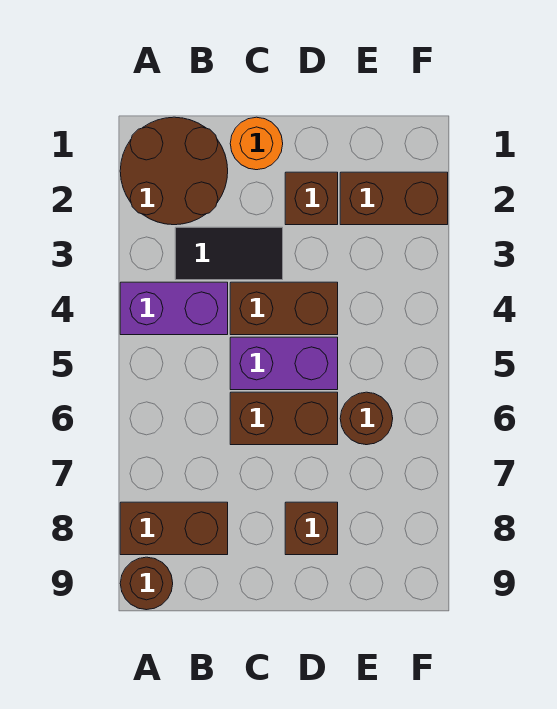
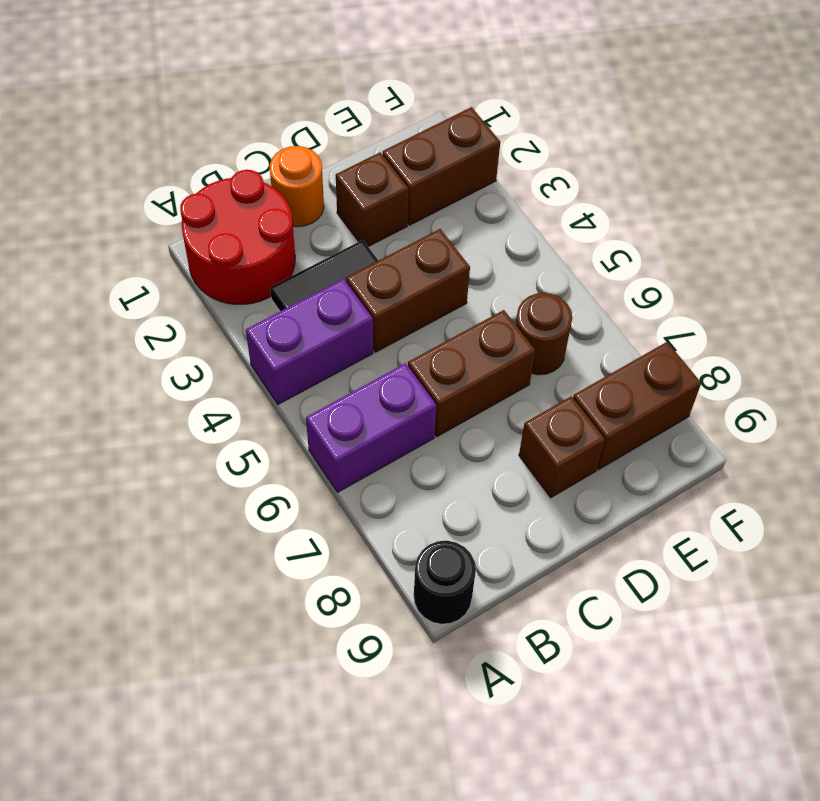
brown round brick A1:B2 level 1 -> red round brick A1:B2 level 1
brown brick A8:B8 level 1 -> brown brick E8:F8 level 1
brown round brick A9 level 1 -> black round brick A9 level 1
purple brick C5:D5 level 1 -> purple brick A6:B6 level 1

